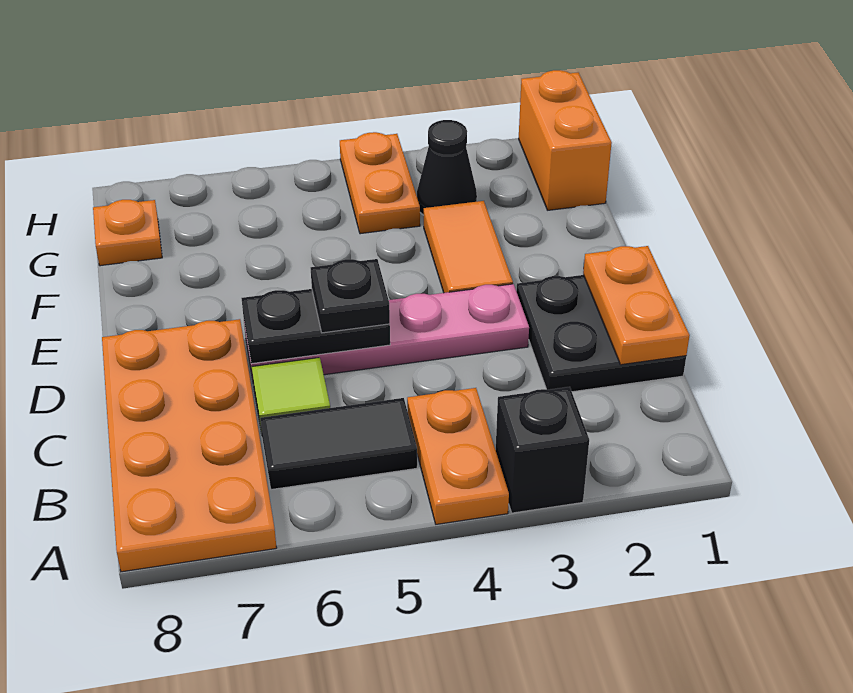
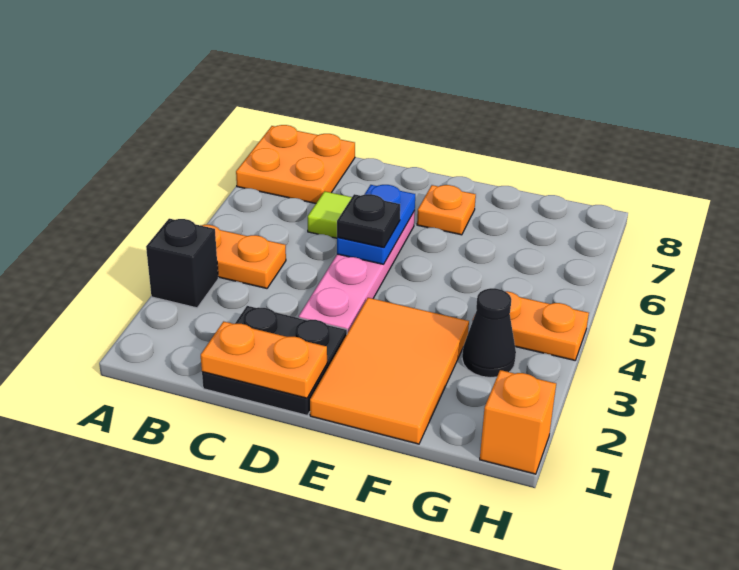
orange plate A7:D8 level 1 -> orange plate A7:B8 level 1
black tile B5:B6 level 1 -> none
black plate D5:D6 level 2 -> blue plate D5:D6 level 2
orange tile E3:F3 level 1 -> orange tile E1:F3 level 1
orange brick G1:H1 level 1 -> orange brick H1 level 1
orange plate G8 level 1 -> orange plate E7 level 1

